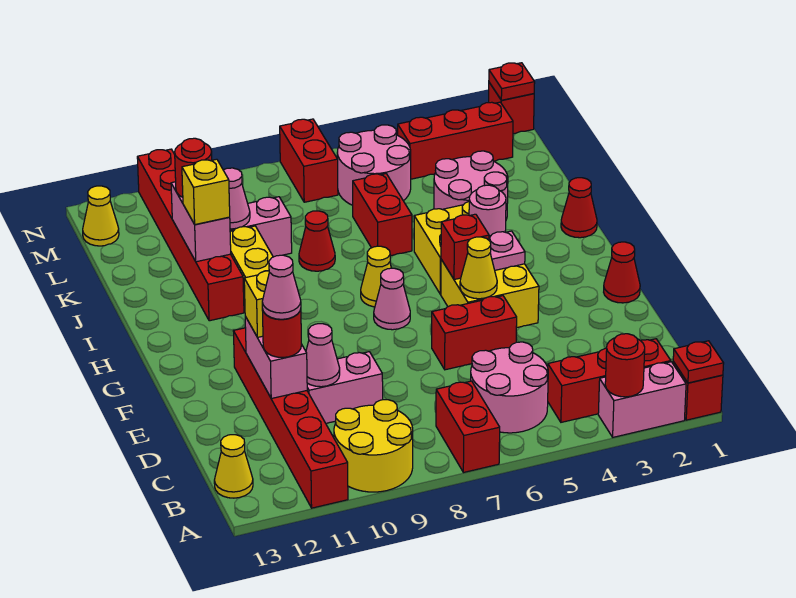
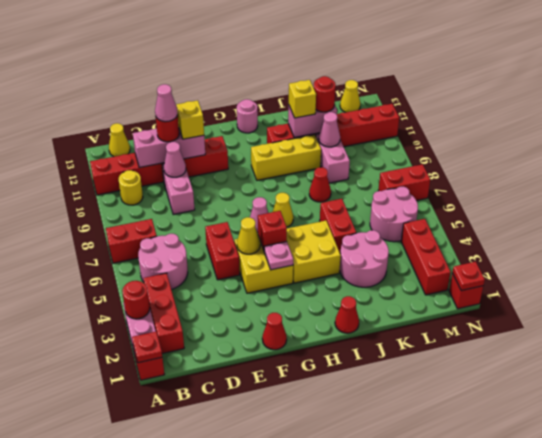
yellow round brick A9:B10 level 1 -> yellow round brick B10 level 1
pink brick D11:E11 level 2 -> pink brick C11:E11 level 2
pink round brick H4 level 2 -> pink round brick H13 level 1
red brick J6:K6 level 1 -> red brick J5:J6 level 1

